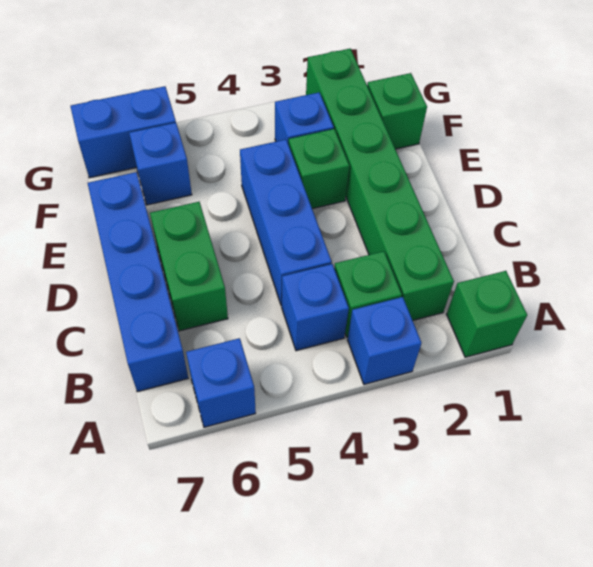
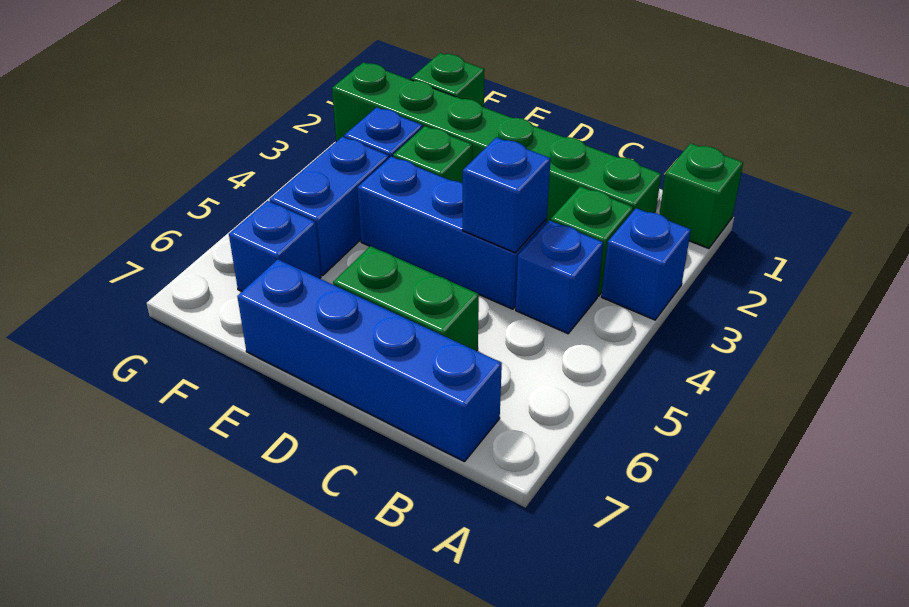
blue brick A6 level 1 -> blue brick C4 level 2
blue brick G6:G7 level 1 -> blue brick F4:F5 level 1

